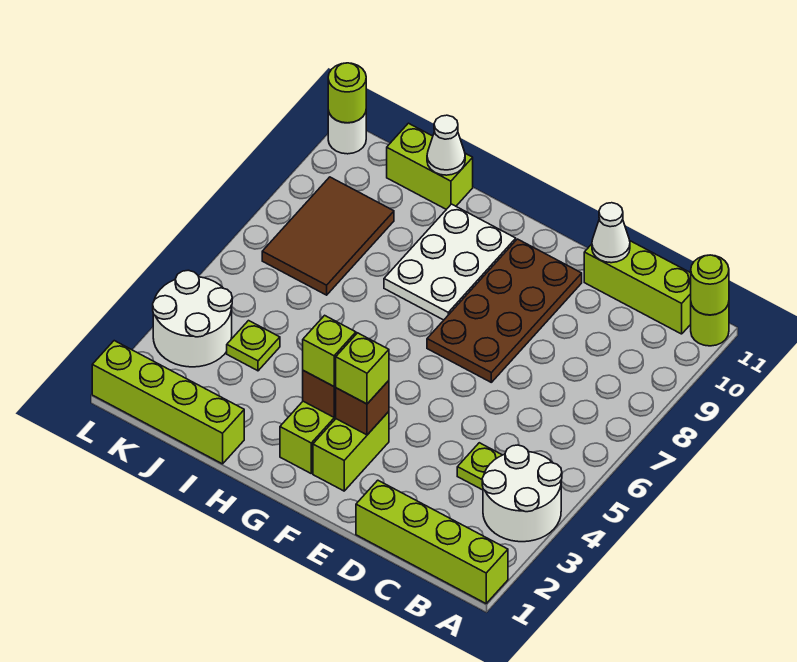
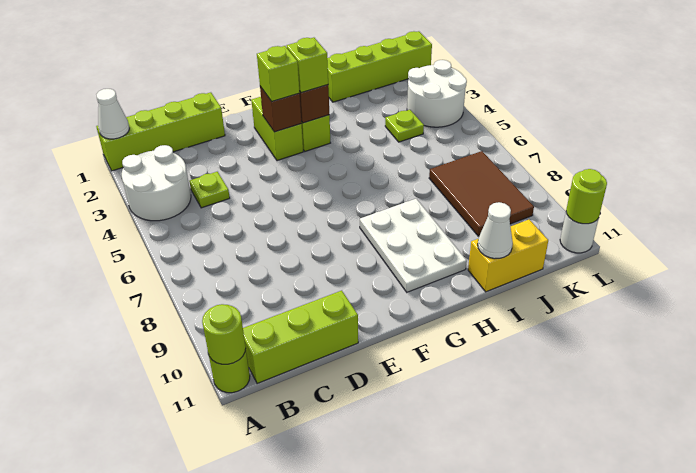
white cone D11 level 2 -> white cone A1 level 2
brown plate E7:F10 level 1 -> none
lime brick I11:J11 level 1 -> yellow brick I11:J11 level 1

